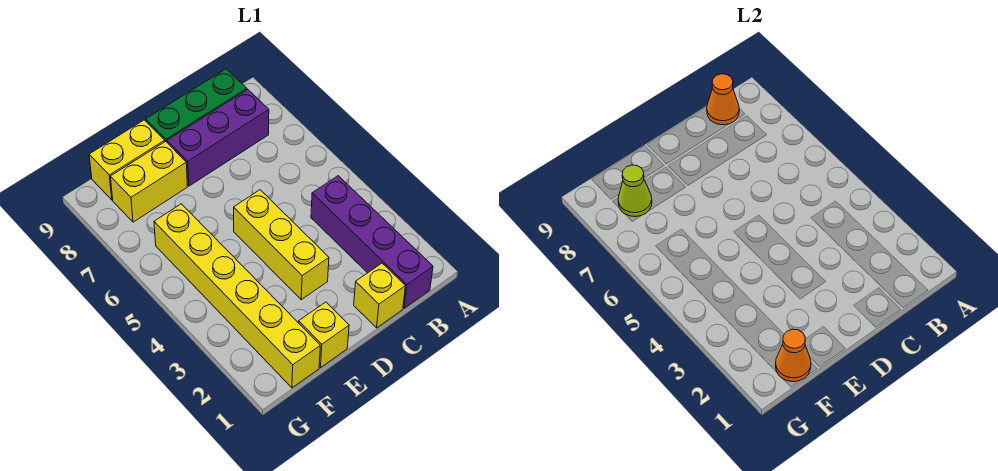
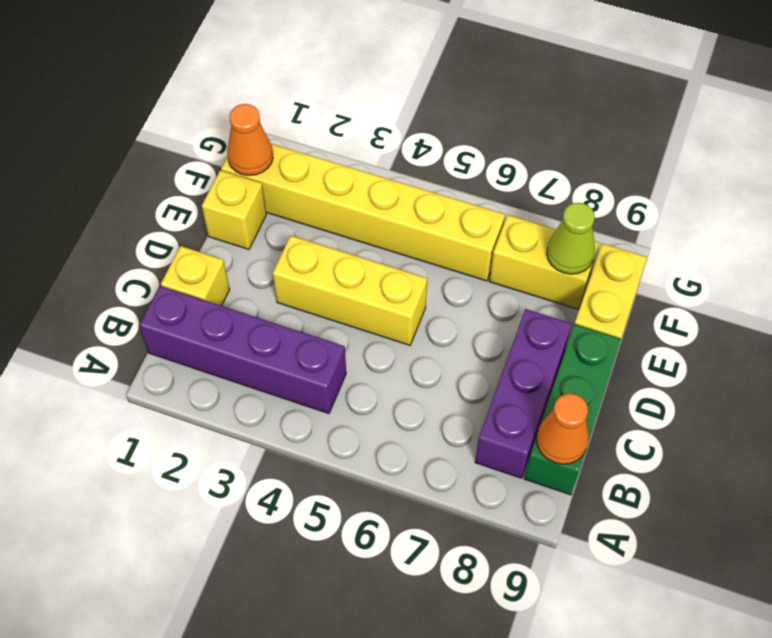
yellow brick E8:F8 level 1 -> yellow brick F7:F8 level 1

